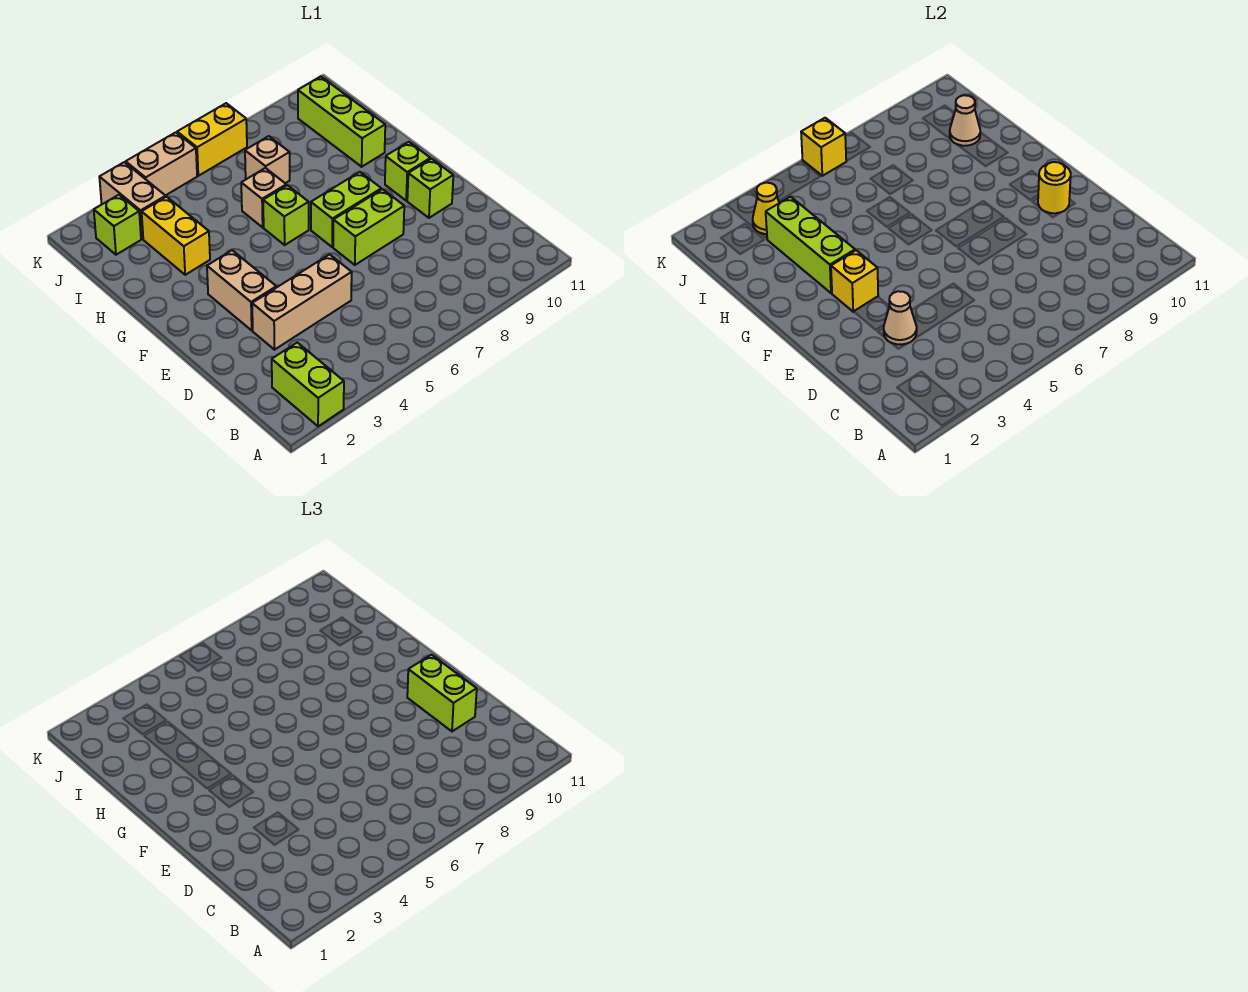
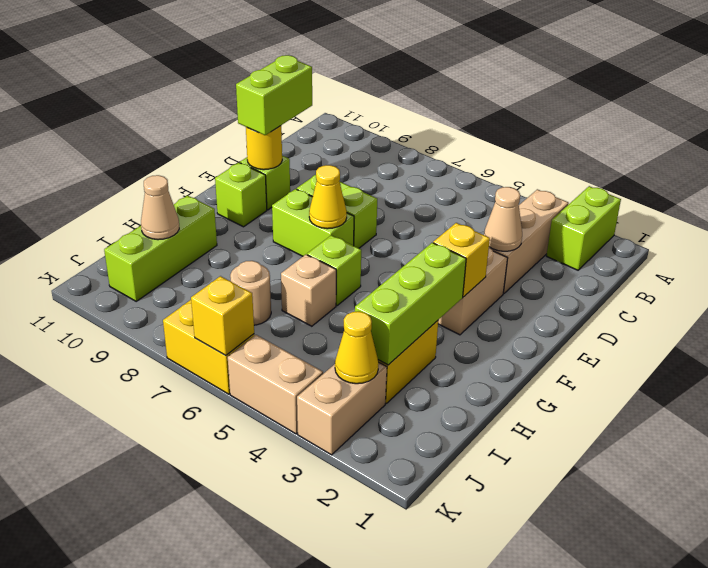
tan brick D3:D5 level 1 -> tan brick B3:D3 level 1
none -> yellow cone F7 level 2
tan brick I7 level 1 -> tan round brick I7 level 1
lime brick J2 level 1 -> none

